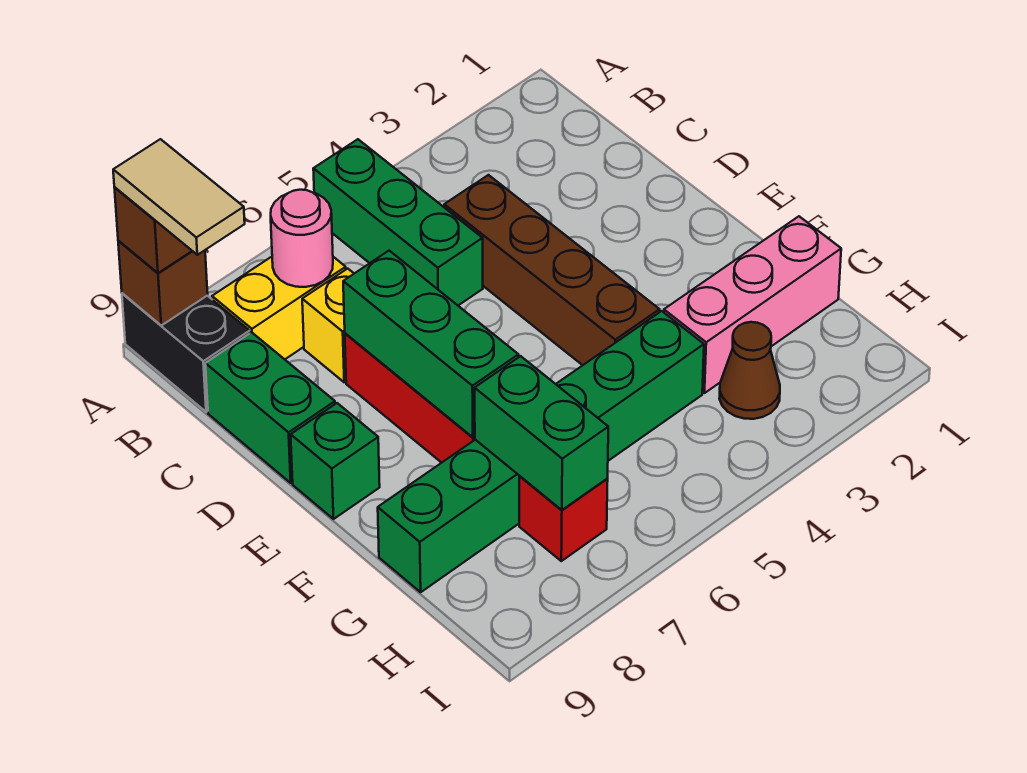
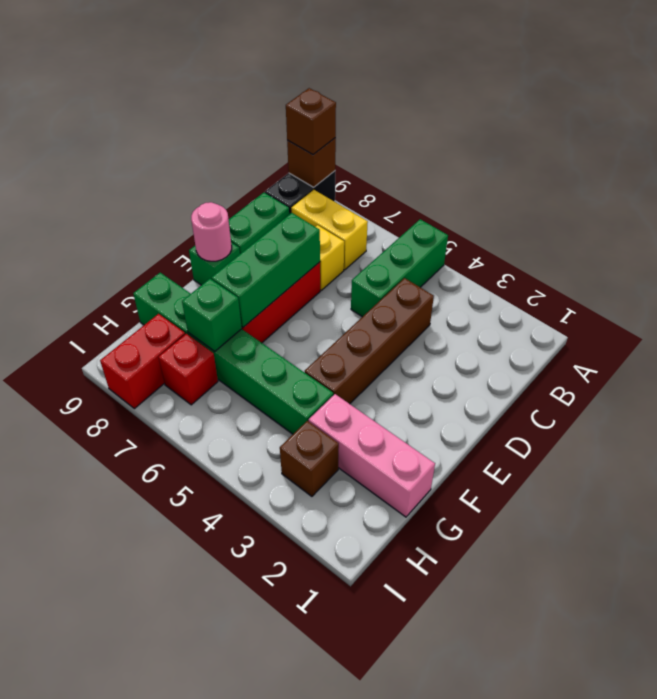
tan tile A9:B9 level 4 -> none
pink round brick B7 level 2 -> pink round brick E9 level 2
green brick G7:H7 level 2 -> green brick G7 level 2
brown cone H3 level 1 -> brown brick H3 level 1
none -> red brick H8:I8 level 1

